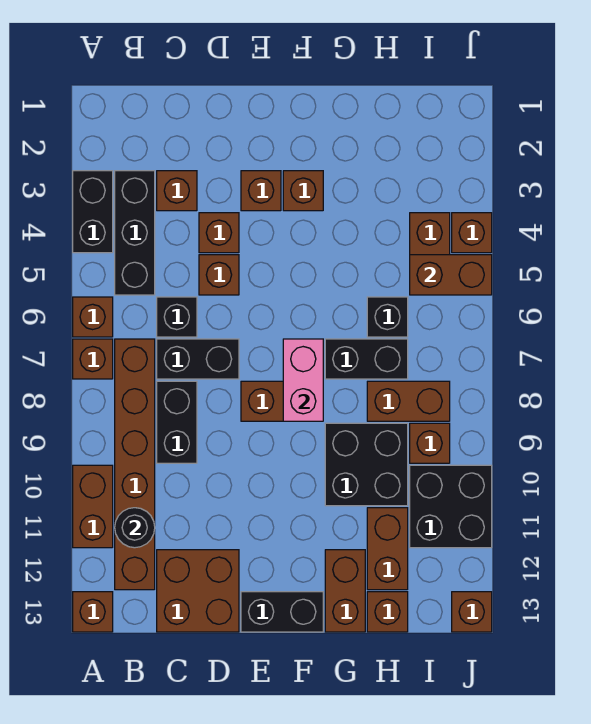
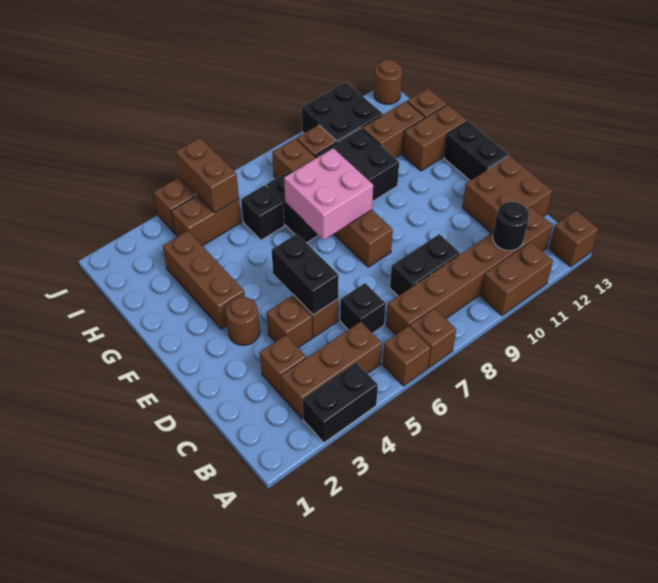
black brick B3:B5 level 1 -> brown brick B3:B5 level 1
black brick C7:D7 level 1 -> black brick D5:E5 level 2
brown brick E3 level 1 -> brown round brick E3 level 1
brown brick F3 level 1 -> brown brick F3:H3 level 1
pink brick F7:F8 level 2 -> pink brick F7:G8 level 2
brown brick J13 level 1 -> brown round brick J13 level 1

